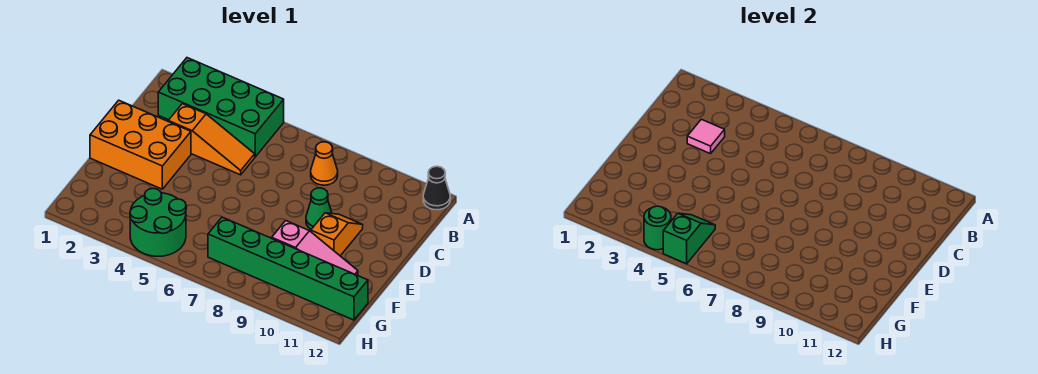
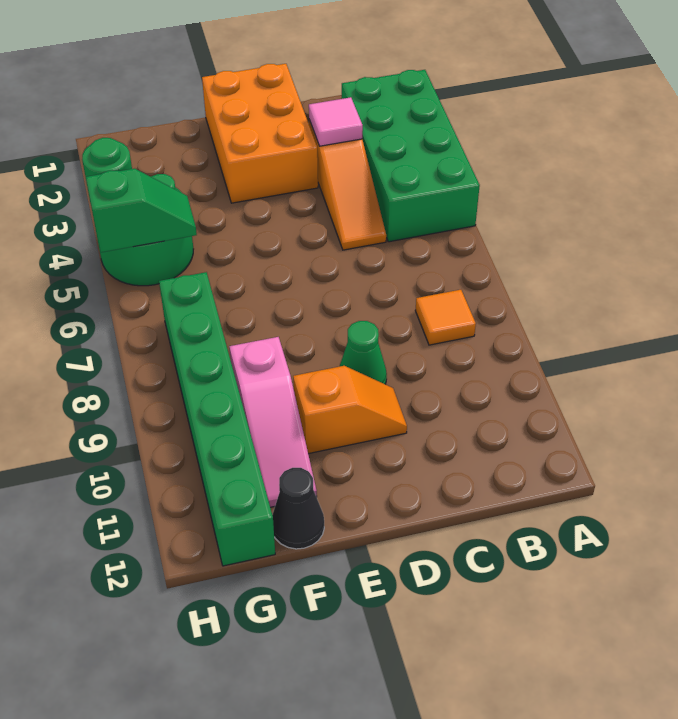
black cone A12 level 1 -> black cone F12 level 1
orange cone B8 level 1 -> orange tile B8 level 1

